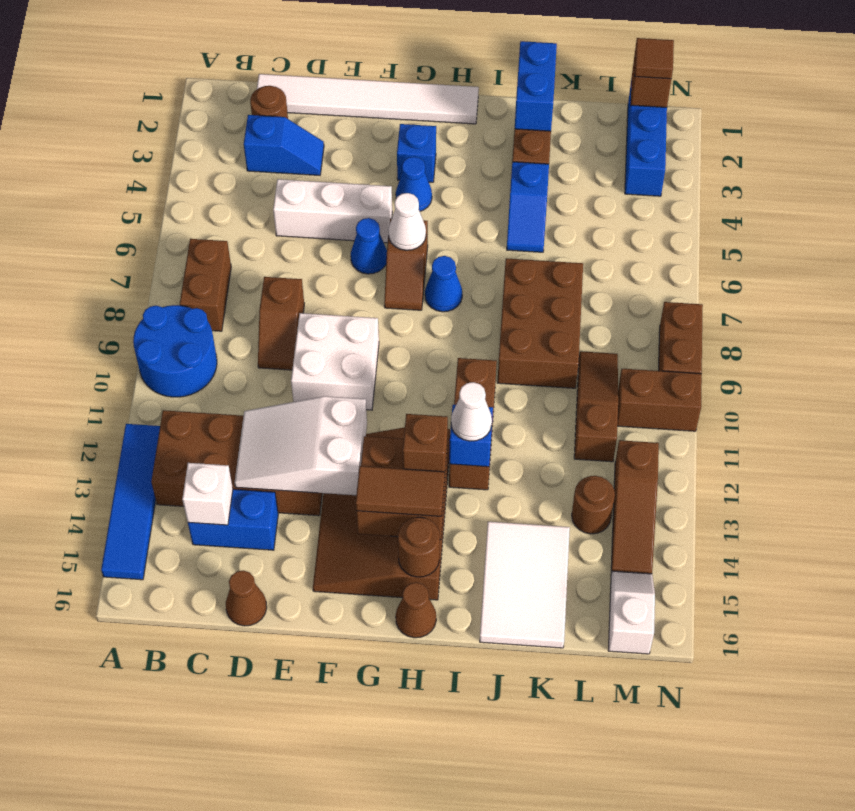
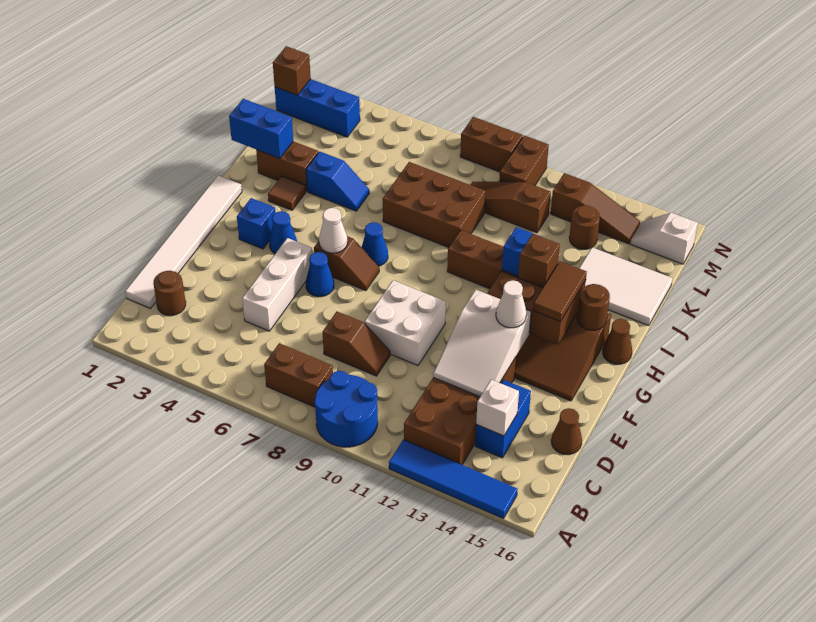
blue slope C3:D3 level 1 top C -> none
white cone I12 level 3 -> white cone F13 level 3
brown tile M1 level 3 -> brown tile I3 level 1

